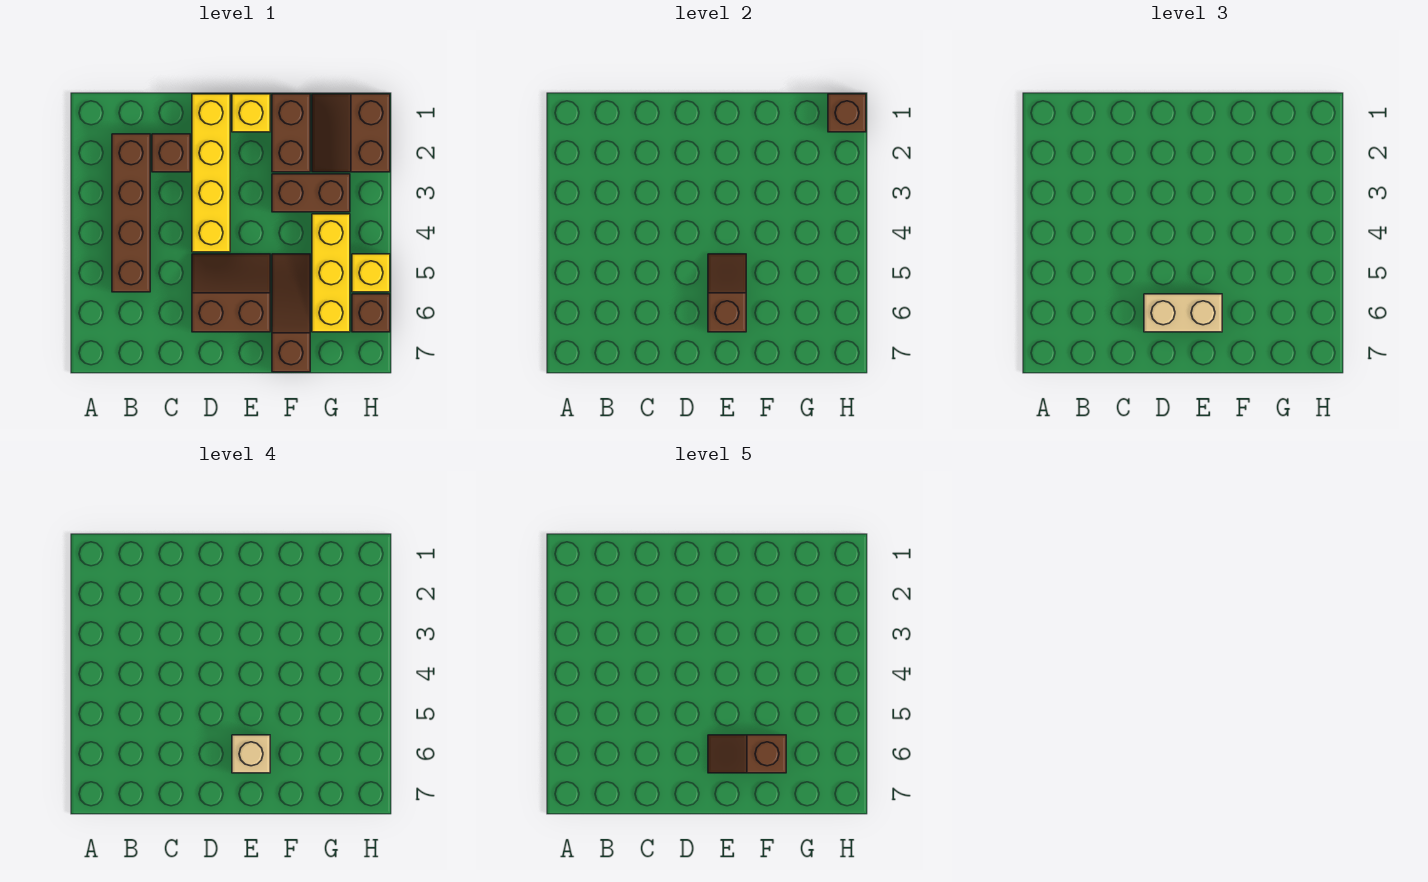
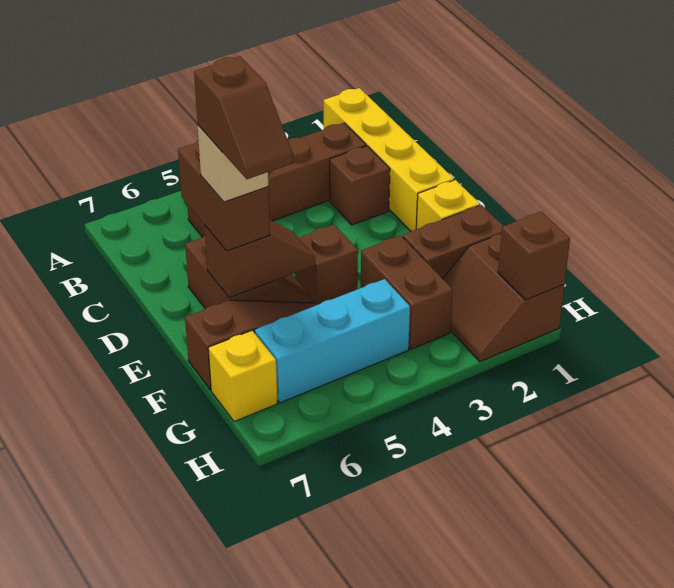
yellow brick D1:D4 level 1 -> yellow brick A1:D1 level 1
tan brick D6:E6 level 3 -> brown brick D6:E6 level 3
brown slope E6:F6 level 5 top F -> brown slope E6:F6 level 5 top E
brown slope G1:H2 level 1 top H -> brown slope G1:H2 level 1 top 1
yellow brick G4:G6 level 1 -> cyan brick G4:G6 level 1
yellow brick H5 level 1 -> yellow brick G7 level 1
brown brick H6 level 1 -> brown brick E4 level 1

